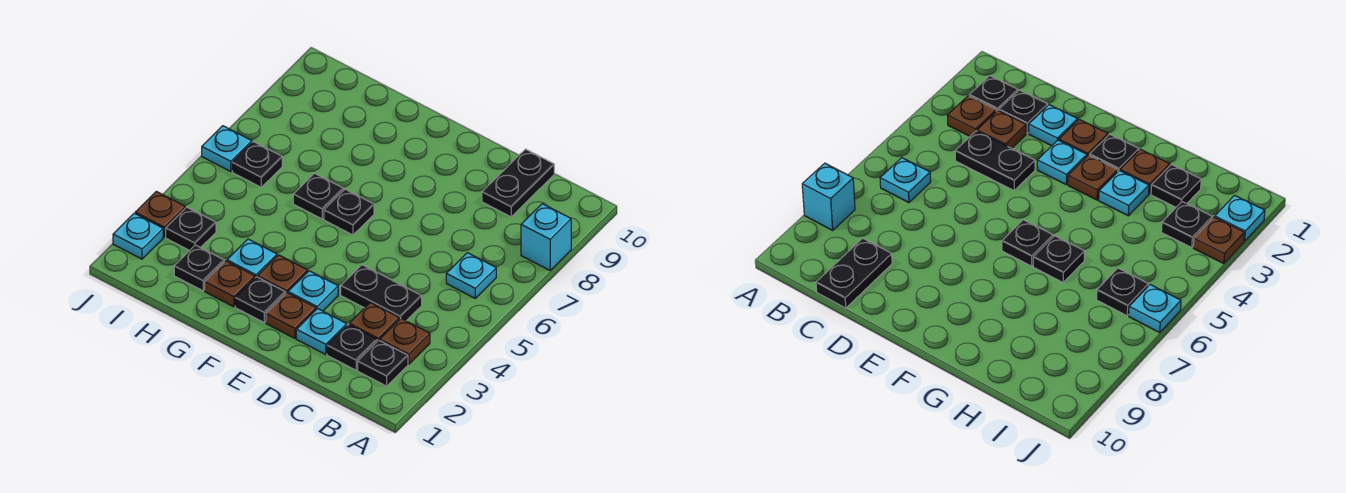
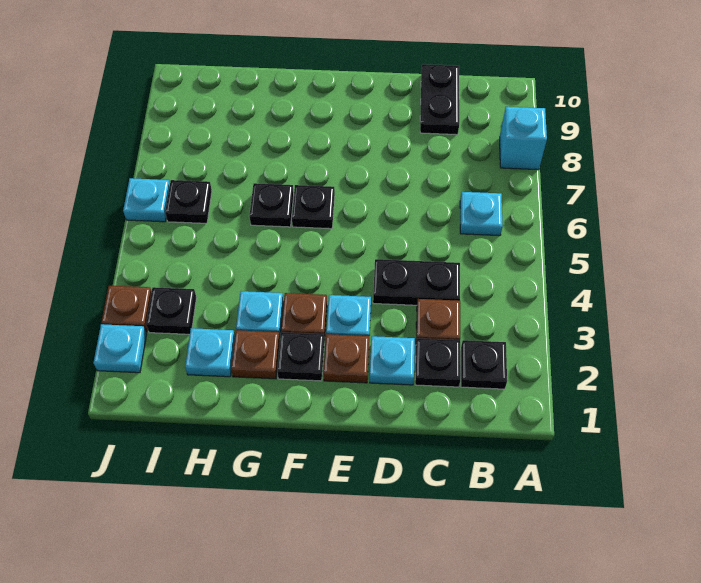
brown plate B3 level 1 -> none
black plate H2 level 1 -> cyan plate H2 level 1

